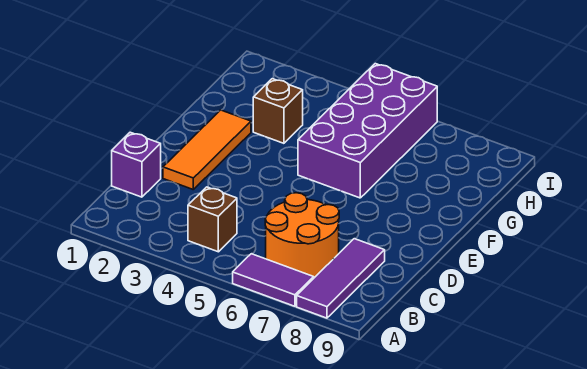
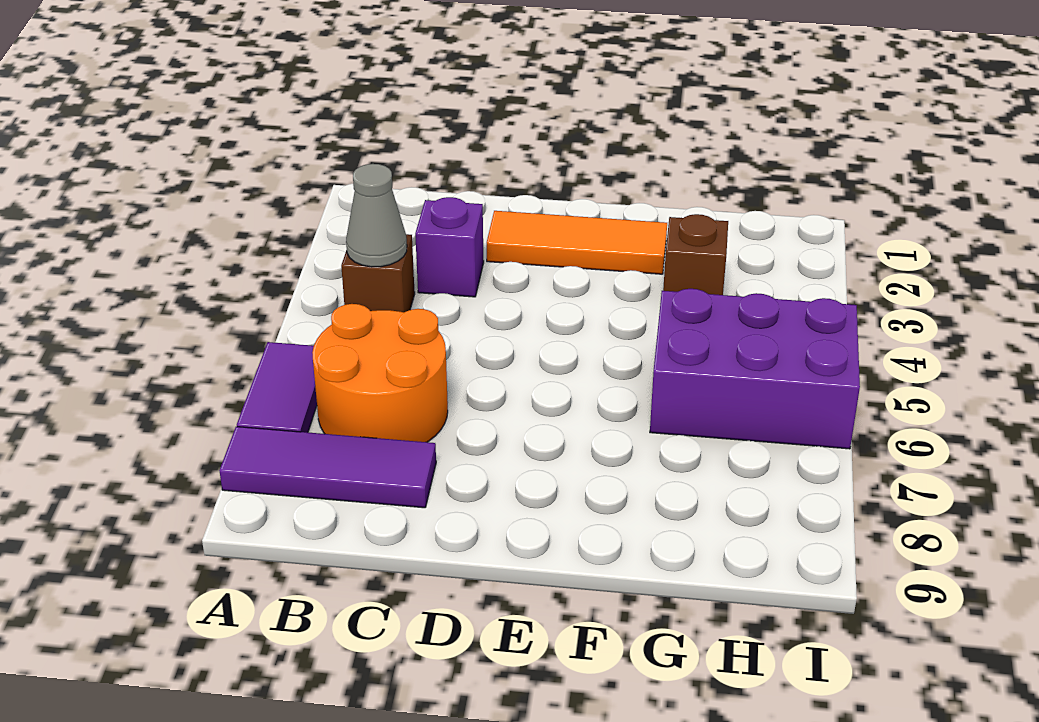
none -> grey cone B4 level 2
purple brick C1 level 1 -> purple brick C3 level 1
purple brick F5:I6 level 1 -> purple brick G5:I6 level 1

